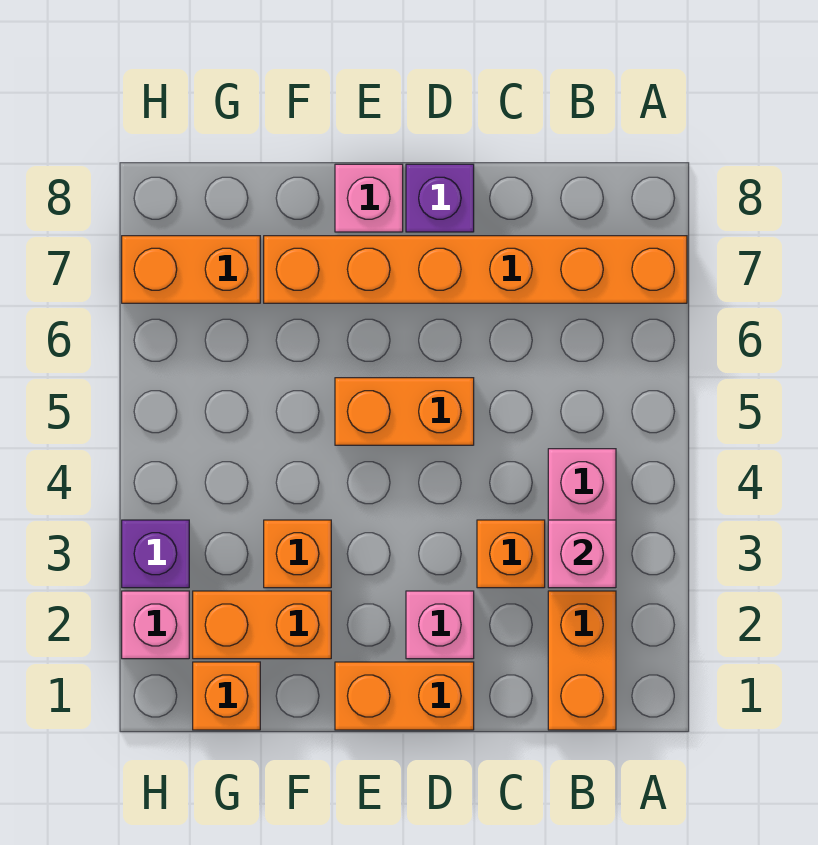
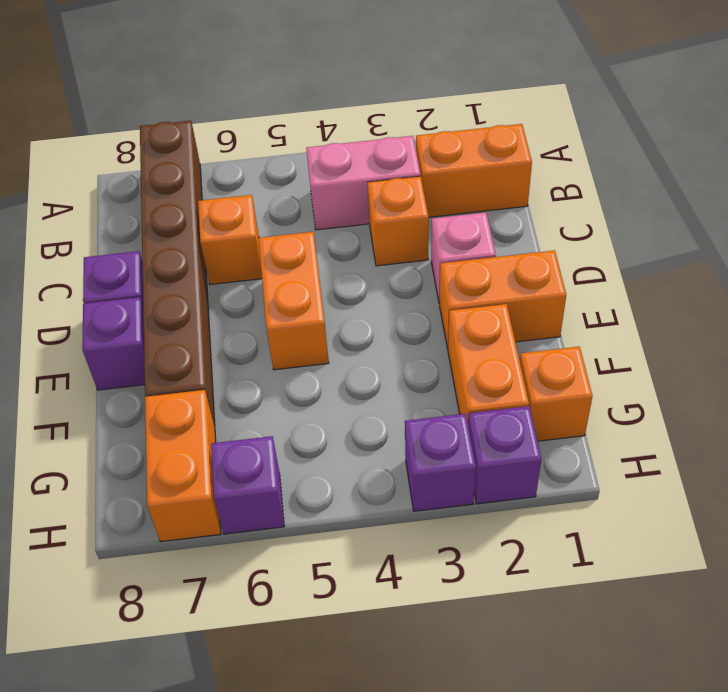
orange brick A7:F7 level 1 -> brown brick A7:F7 level 1
pink brick B3 level 2 -> none
orange brick D1:E1 level 1 -> orange brick E1:E2 level 1
pink brick E8 level 1 -> purple brick E8 level 1
orange brick F3 level 1 -> orange brick C6 level 1
pink brick H2 level 1 -> purple brick H2 level 1
none -> purple brick H6 level 1

